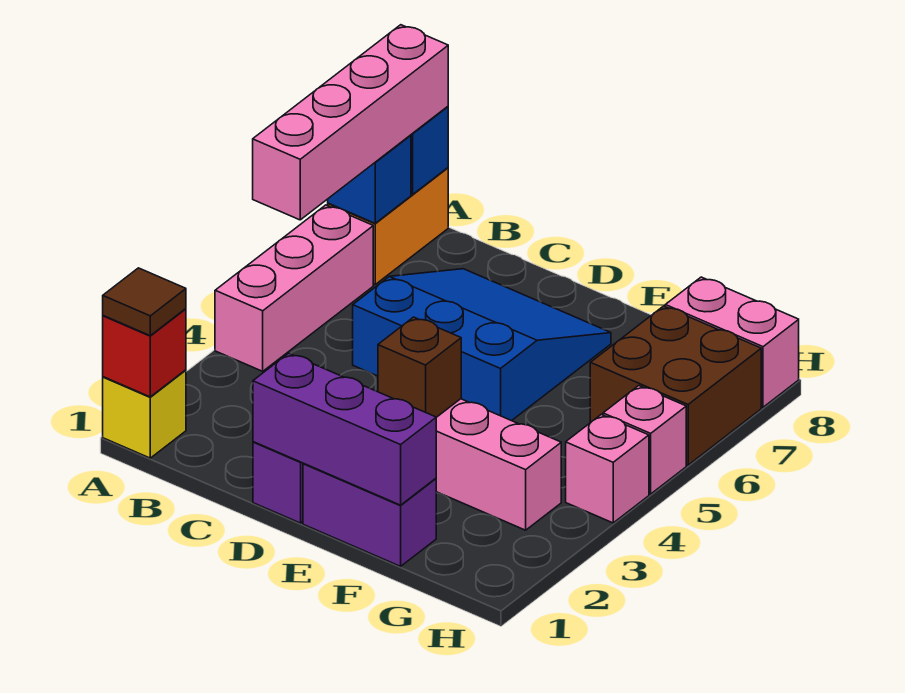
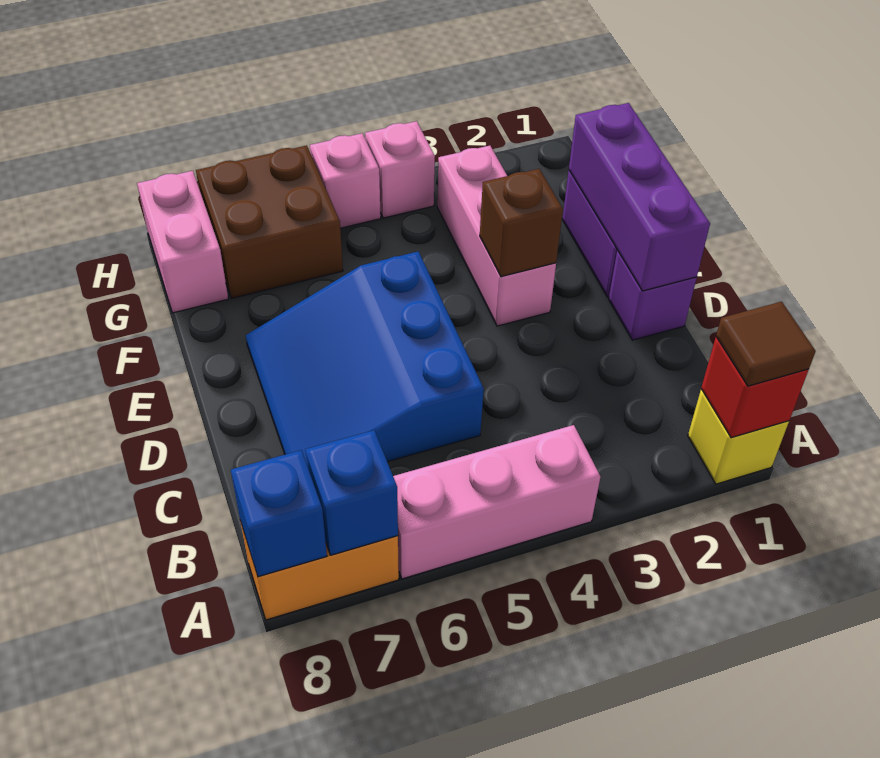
pink brick A5:A8 level 3 -> none

